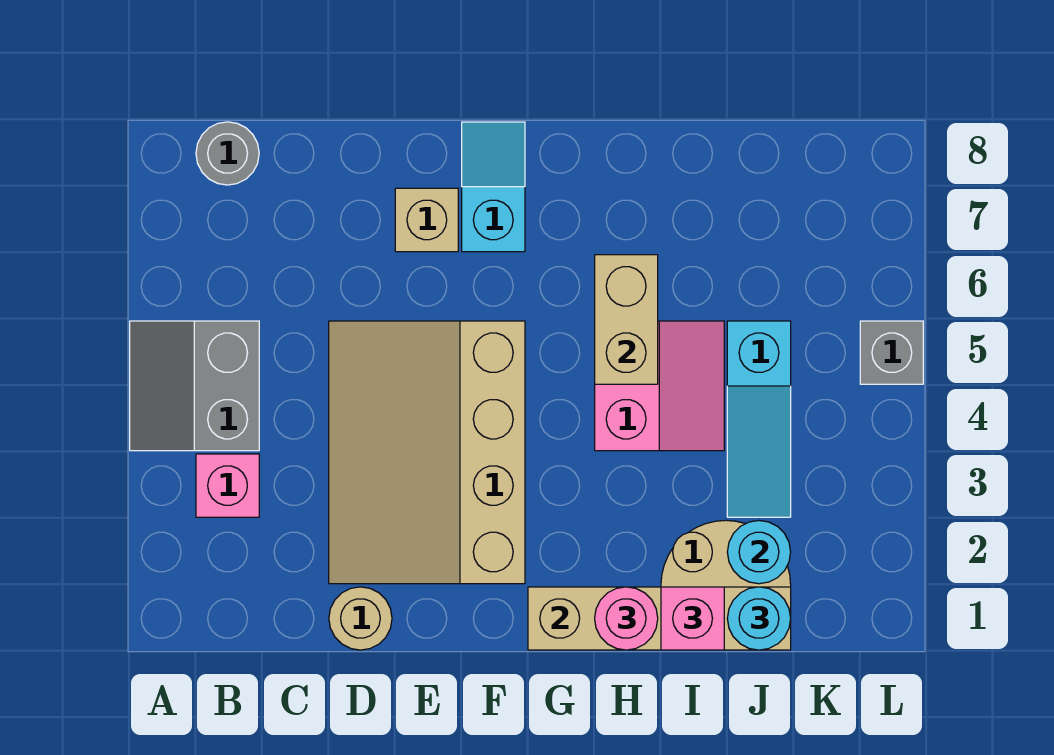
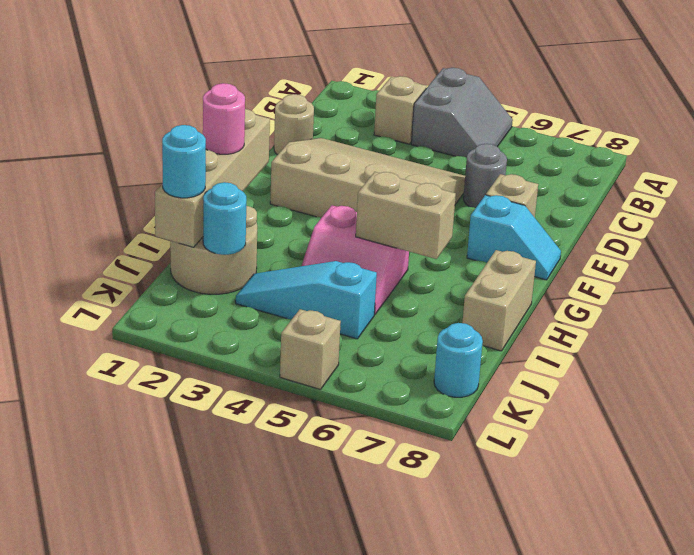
grey slope A4:B5 level 1 top B -> grey slope A4:B5 level 1 top 4
pink brick B3 level 1 -> tan brick B3 level 1
grey round brick B8 level 1 -> grey round brick D6 level 1
none -> tan brick H8:I8 level 1
pink brick I1 level 3 -> none
none -> cyan round brick K8 level 1
grey brick L5 level 1 -> tan brick L5 level 1

